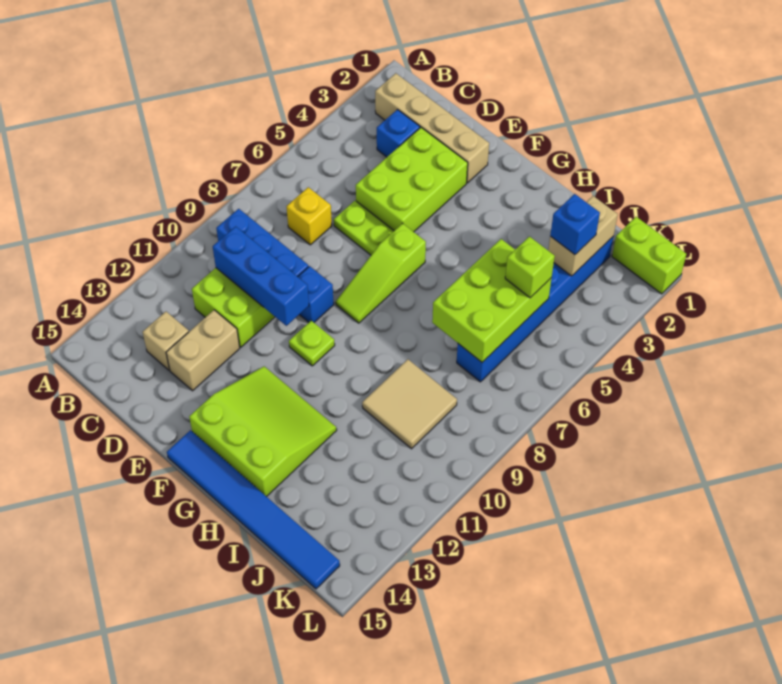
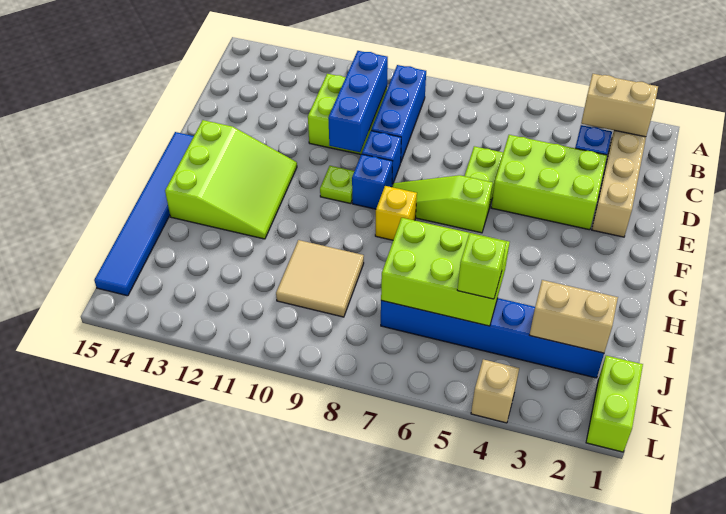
yellow brick C7 level 1 -> yellow brick G8 level 1
tan brick C13 level 1 -> tan brick L4 level 1
tan brick D12:D13 level 1 -> tan brick B2:B3 level 2
blue brick J3 level 3 -> blue brick F9 level 1

